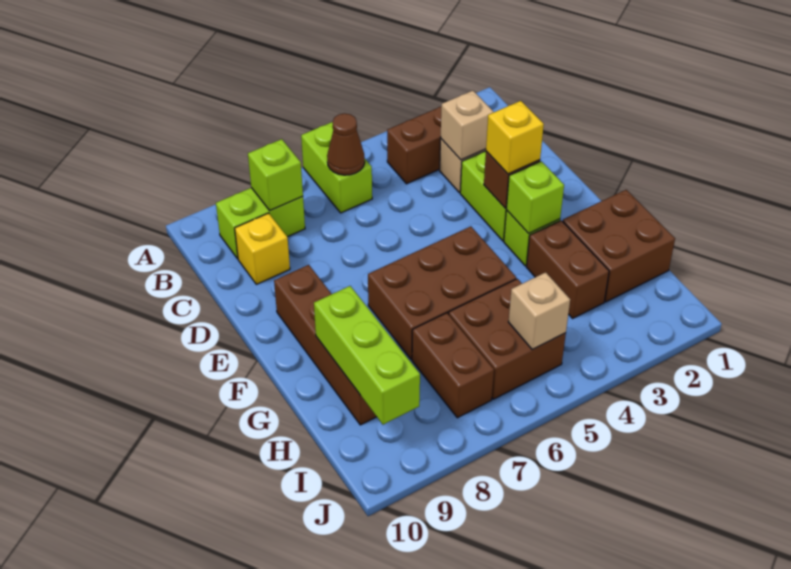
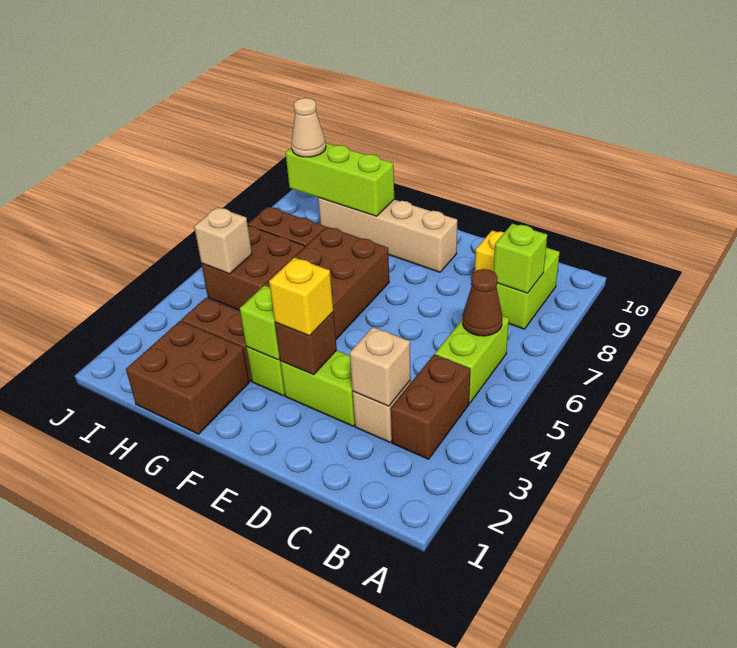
lime brick A6:B6 level 1 -> lime brick B5:B6 level 1
brown brick E9:H9 level 1 -> tan brick E9:H9 level 1
none -> tan cone I9 level 3

